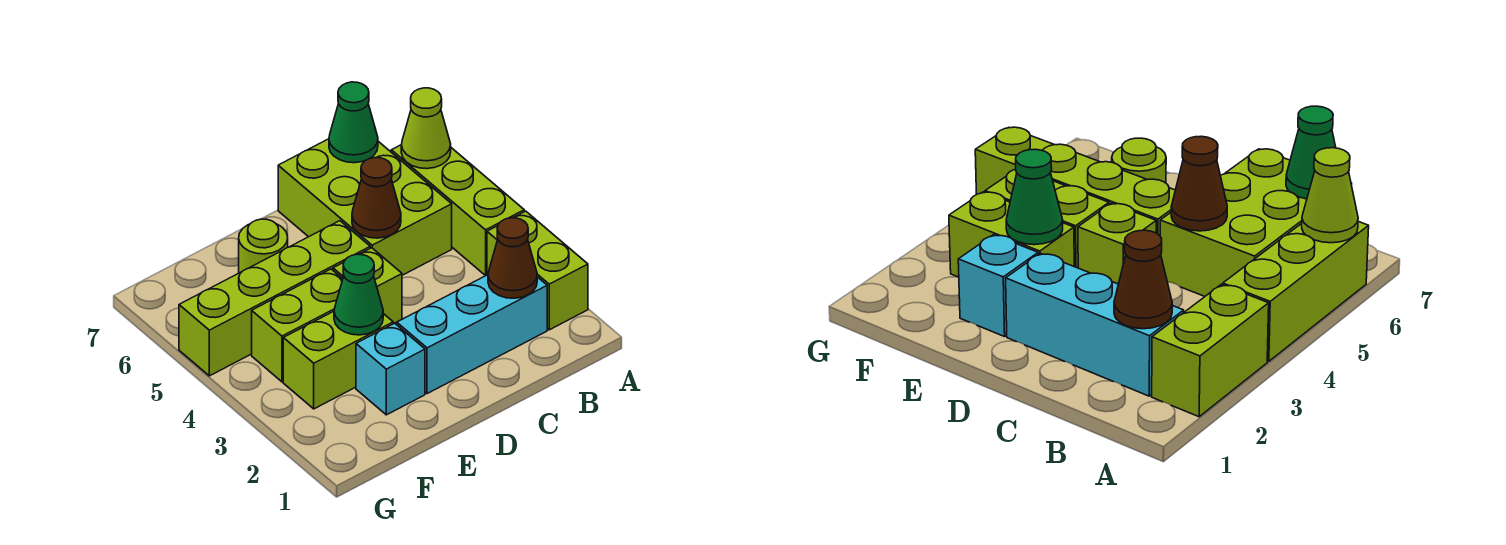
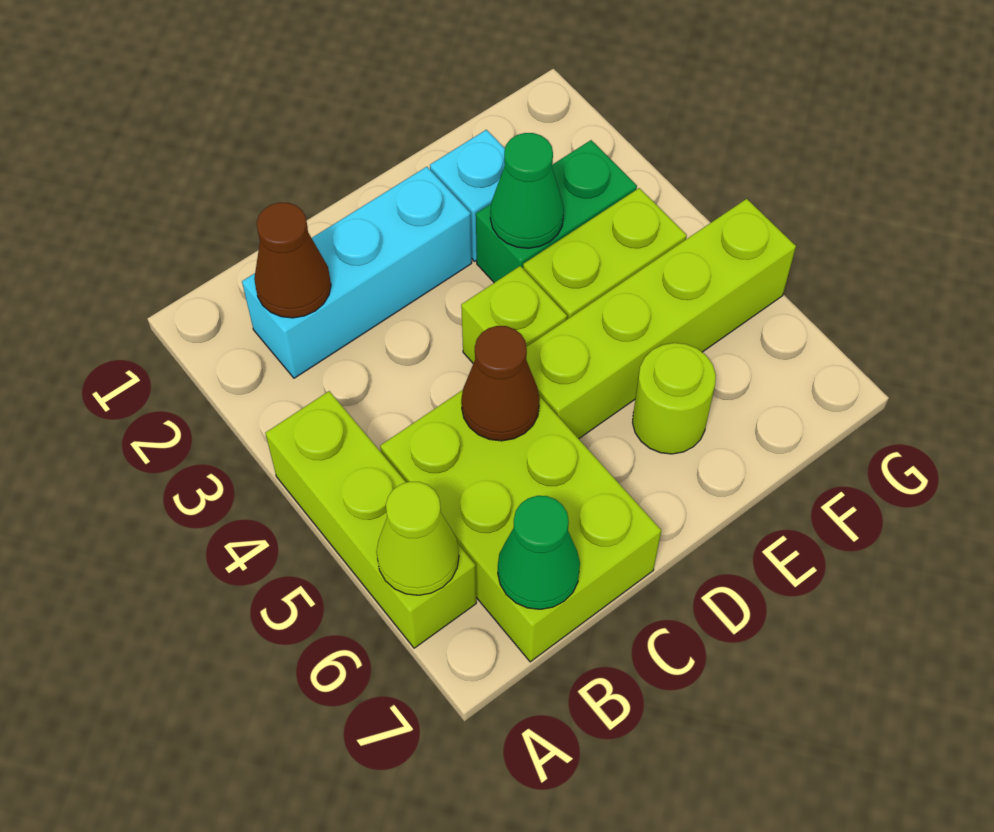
lime brick A2:A3 level 1 -> none
lime brick E3:F3 level 1 -> green brick E3:F3 level 1

